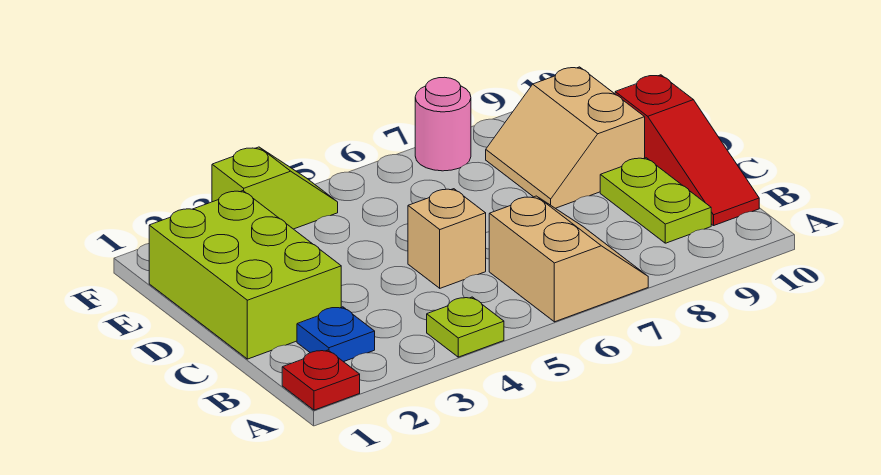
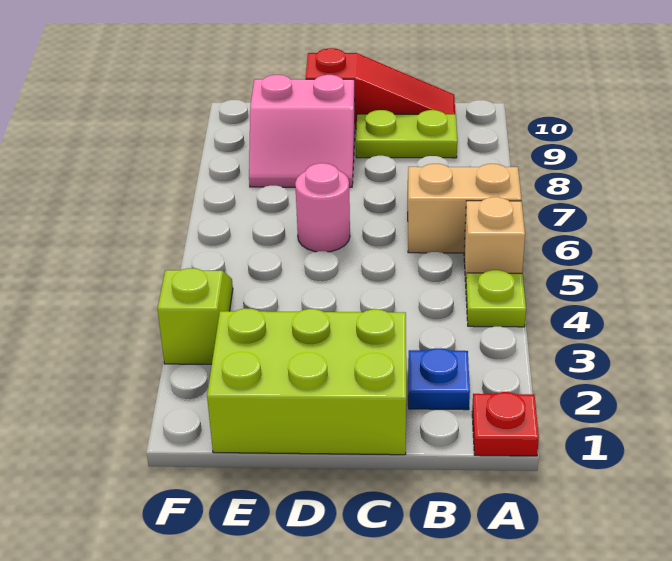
tan brick C5 level 1 -> tan brick A5 level 1
tan slope D8:E9 level 1 top 9 -> pink slope D8:E9 level 1 top 9
pink round brick F7 level 1 -> pink round brick D6 level 1

